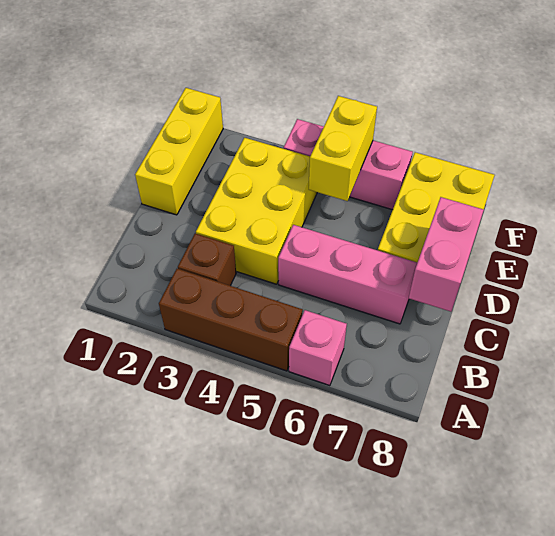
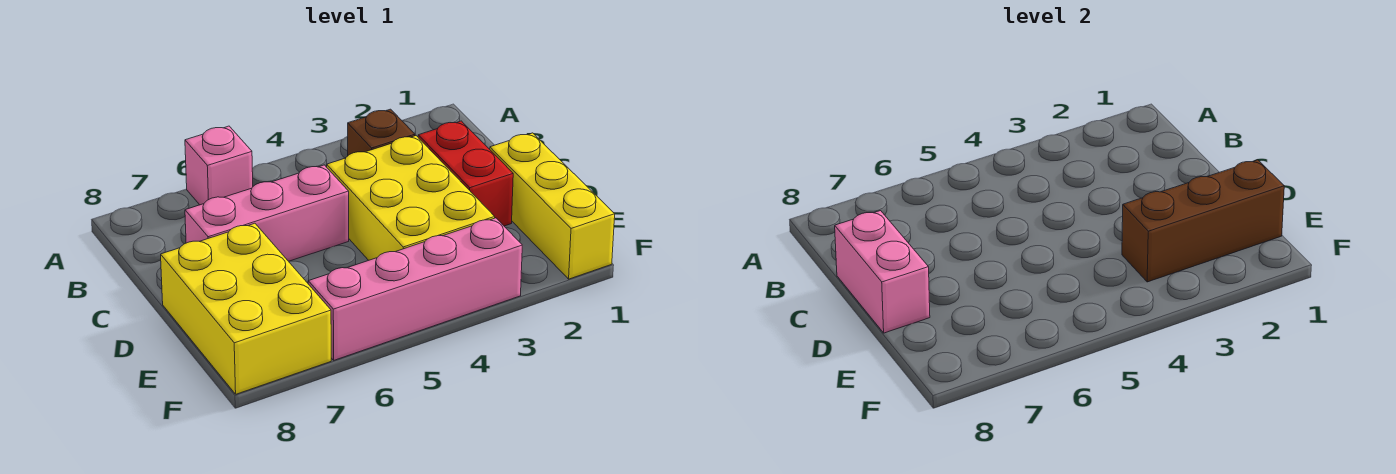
brown brick A3:A5 level 1 -> brown brick E1:E3 level 2
none -> red brick C2:D2 level 1
yellow brick E5:F5 level 2 -> none
pink brick F4:F6 level 1 -> pink brick F3:F6 level 1

